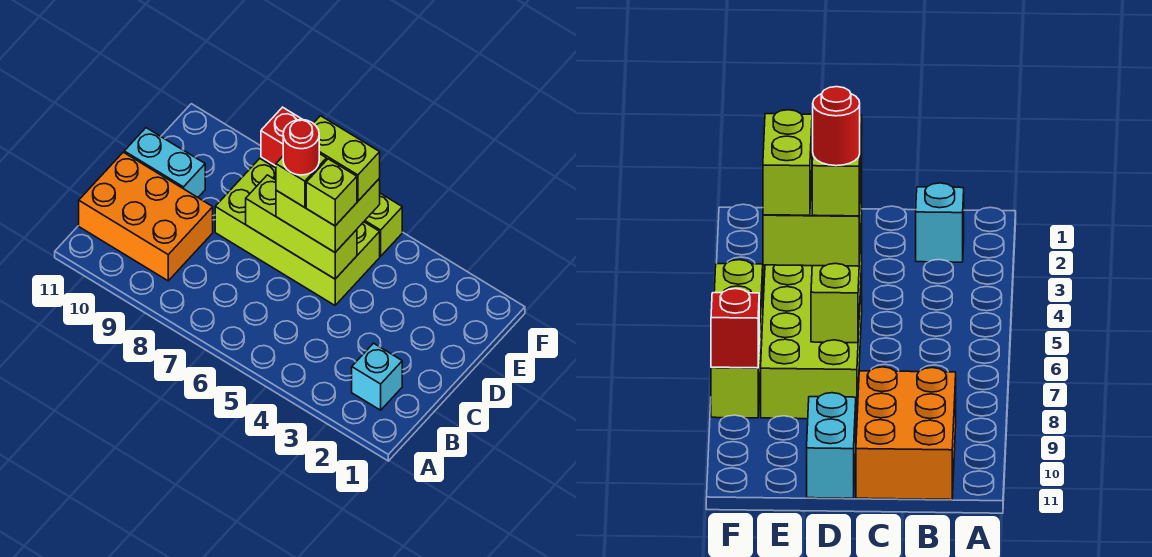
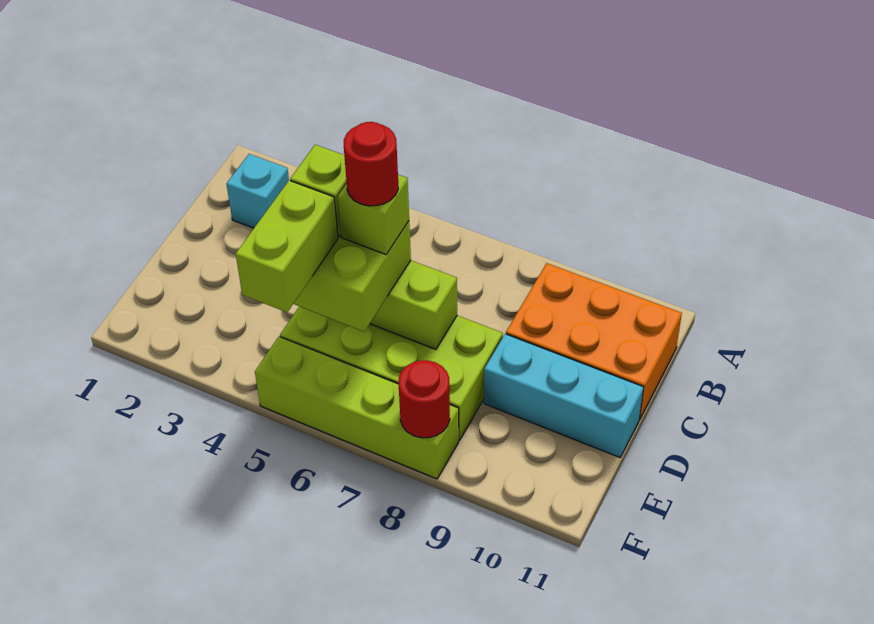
cyan brick D10:D11 level 1 -> cyan brick D9:D11 level 1
lime brick E5:E6 level 4 -> lime brick E5:F5 level 4
red brick F8 level 2 -> red round brick F8 level 2

